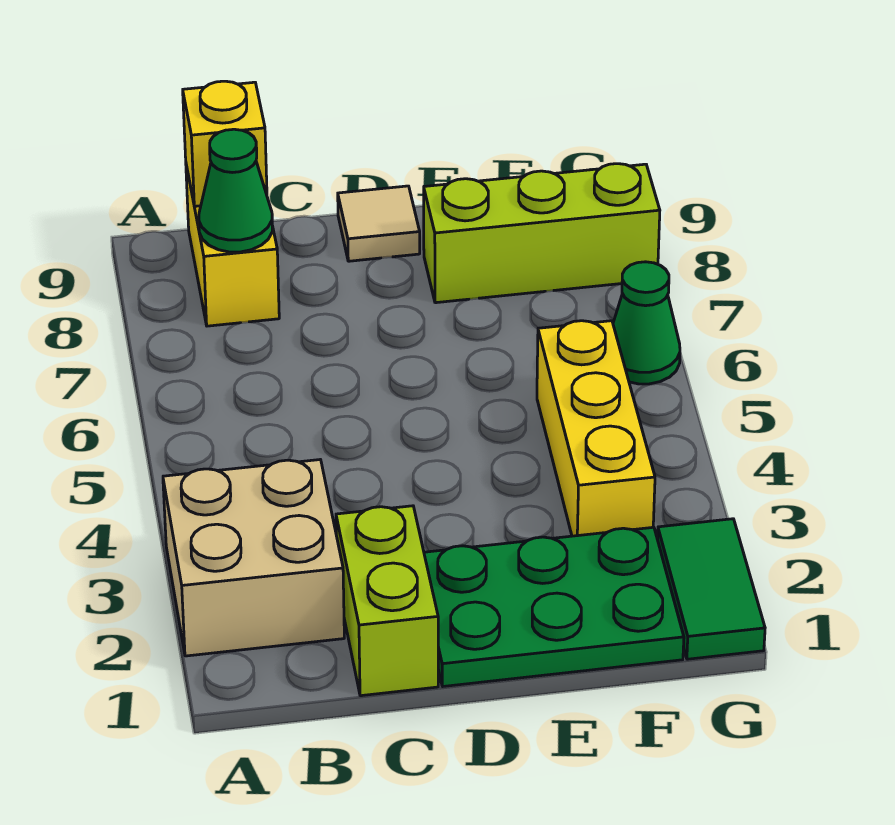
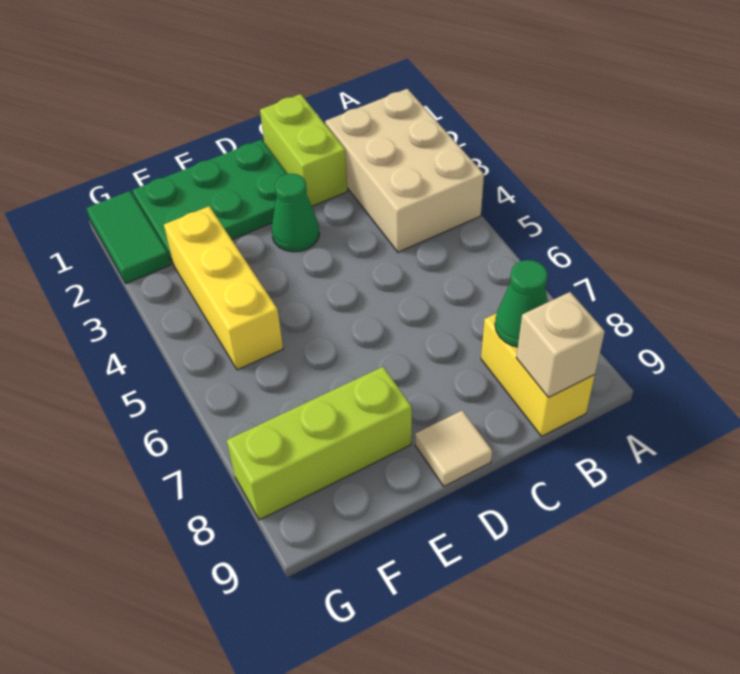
tan brick A2:B3 level 1 -> tan brick A2:B4 level 1
yellow brick B9 level 2 -> tan brick B9 level 2
green cone G6 level 1 -> green cone D3 level 1

